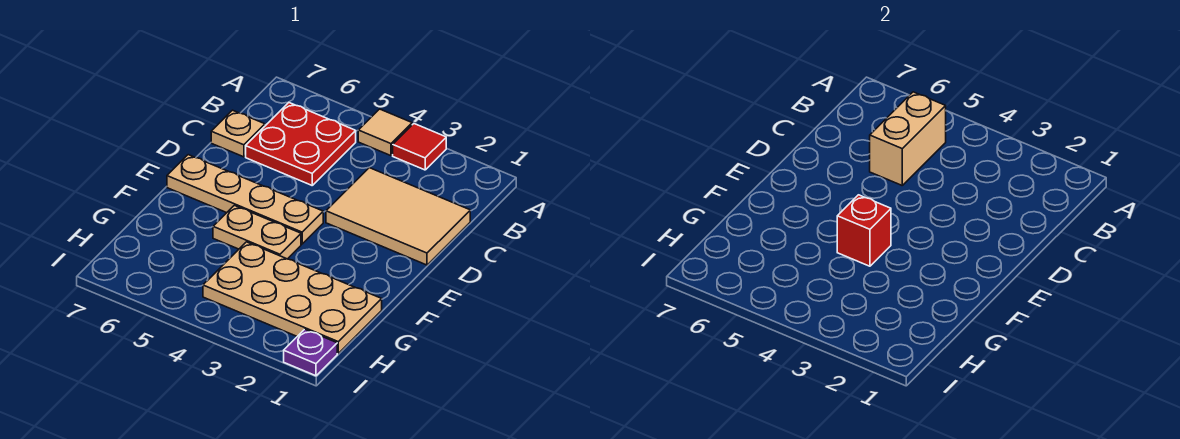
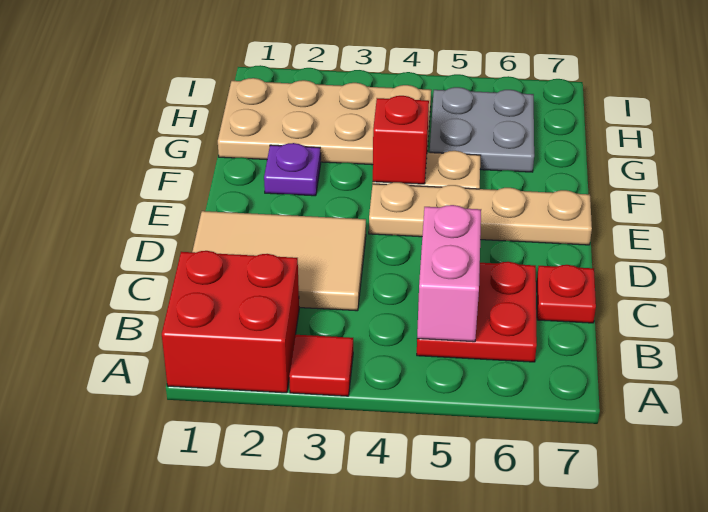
none -> red brick A1:B2 level 1
tan tile A4 level 1 -> none
tan brick B5:C5 level 2 -> pink brick B5:C5 level 2
tan plate C7 level 1 -> red plate C7 level 1
none -> grey plate G5:H6 level 1
purple plate I1 level 1 -> purple plate F2 level 1

